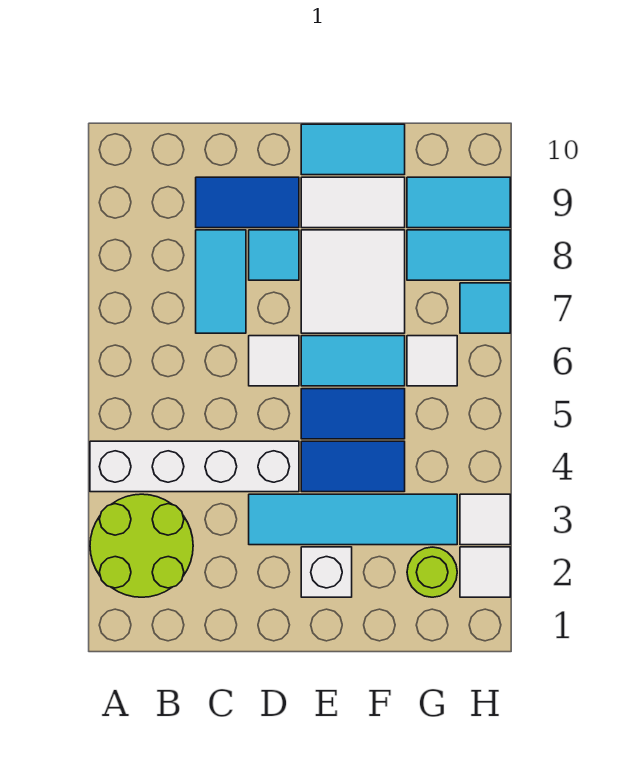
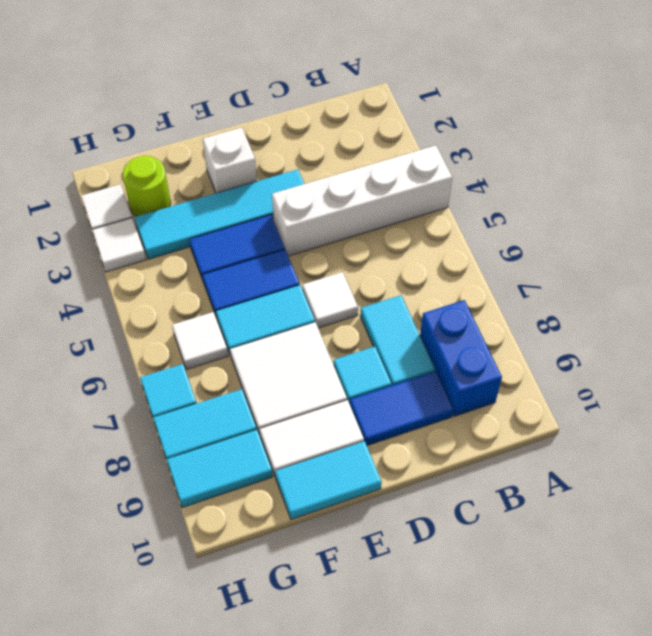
lime round brick A2:B3 level 1 -> none
none -> blue brick B8:B9 level 1

